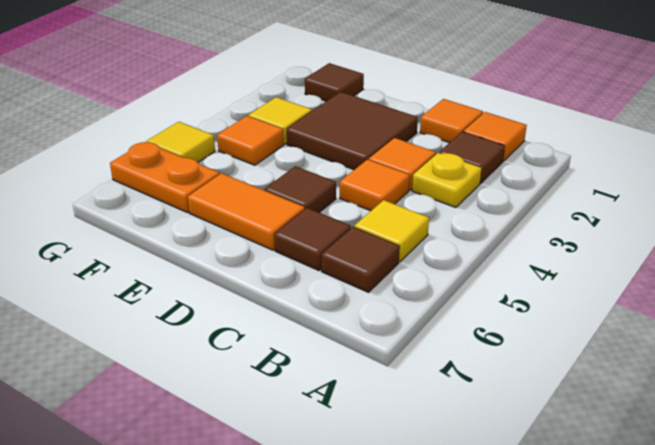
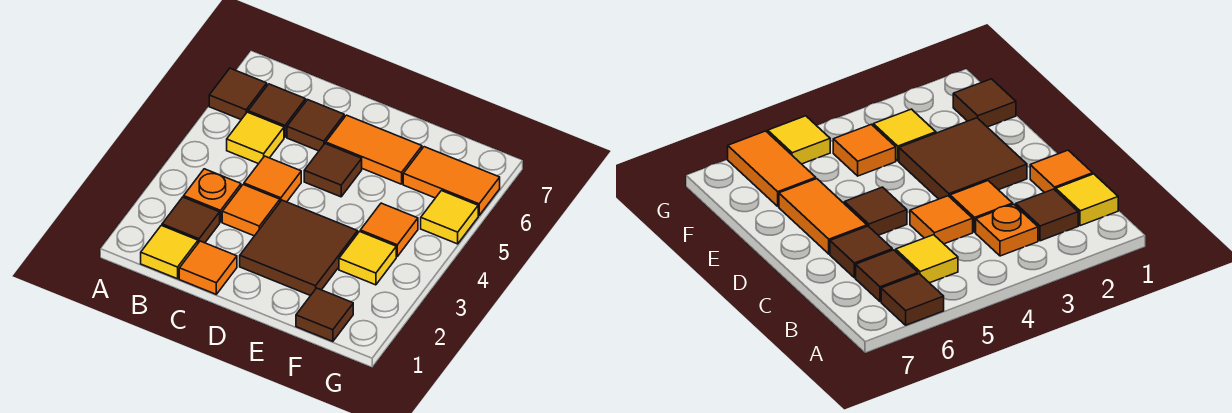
none -> brown tile A6 level 1
orange tile B1 level 1 -> yellow tile B1 level 1
yellow plate B3 level 1 -> orange plate B3 level 1
orange plate F6:G6 level 1 -> orange tile F6:G6 level 1

